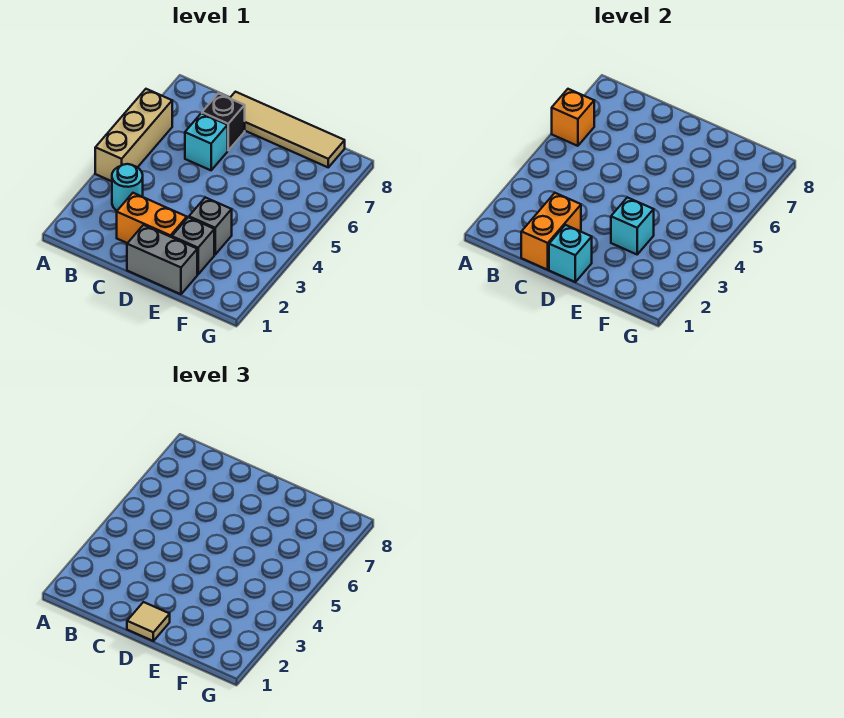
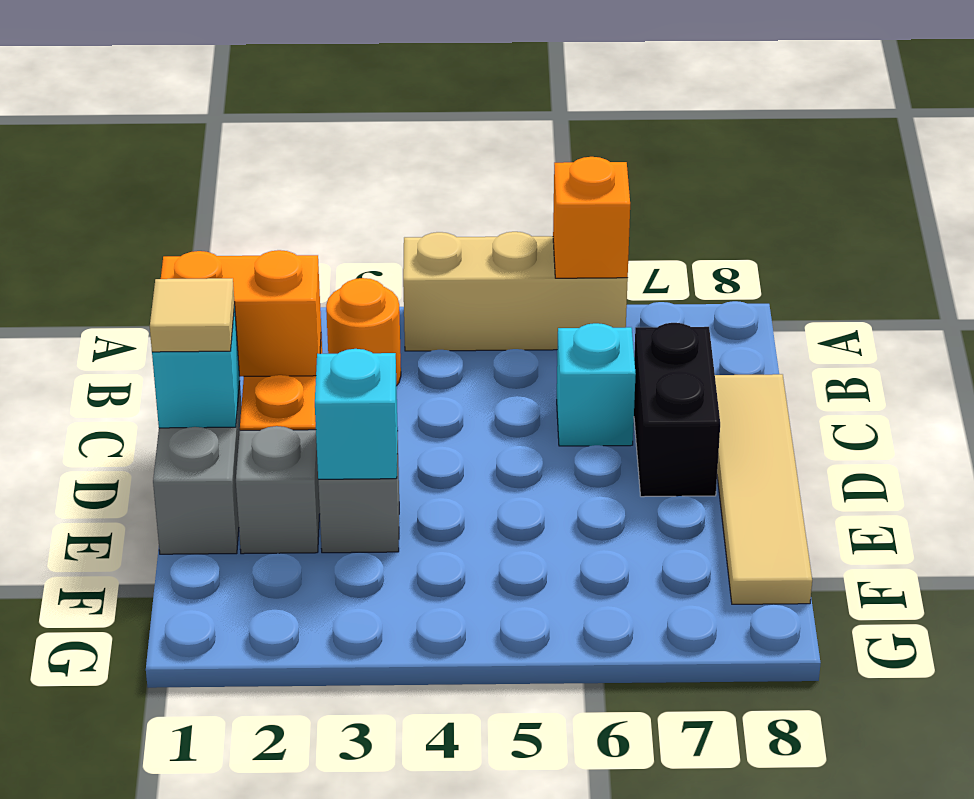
cyan round brick B3 level 1 -> orange round brick B3 level 1
black brick C7 level 1 -> black brick C7:D7 level 1

